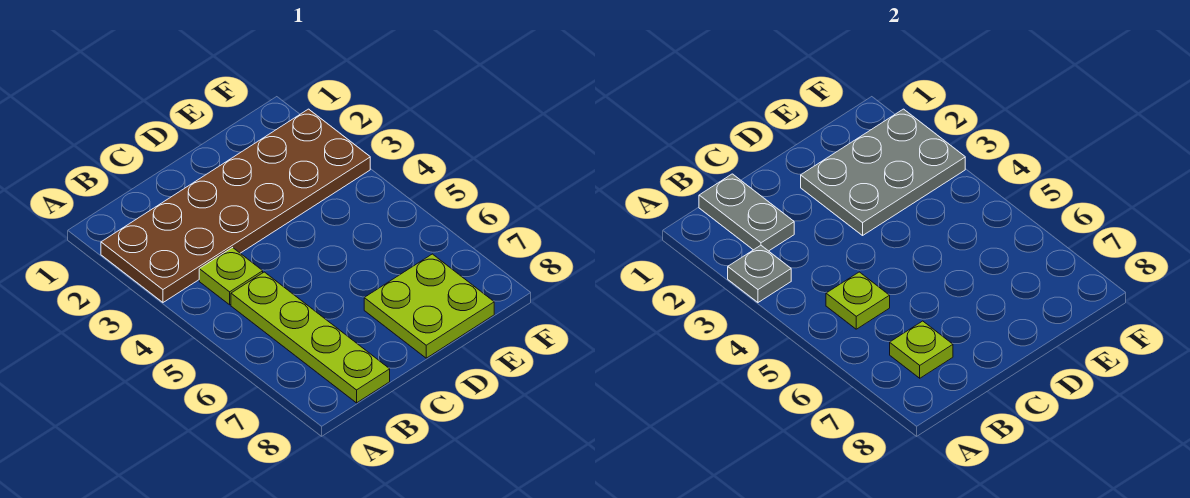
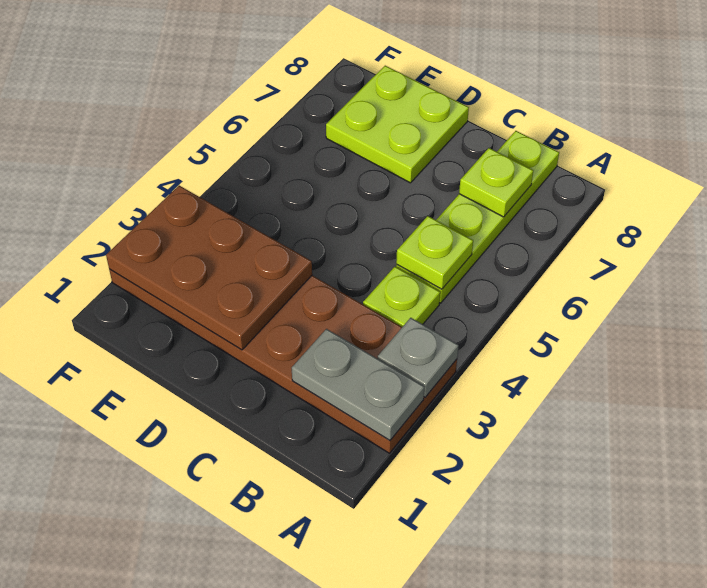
grey plate B1:B2 level 2 -> grey plate A2:B2 level 2
grey plate D2:F3 level 2 -> brown plate D2:F3 level 2

